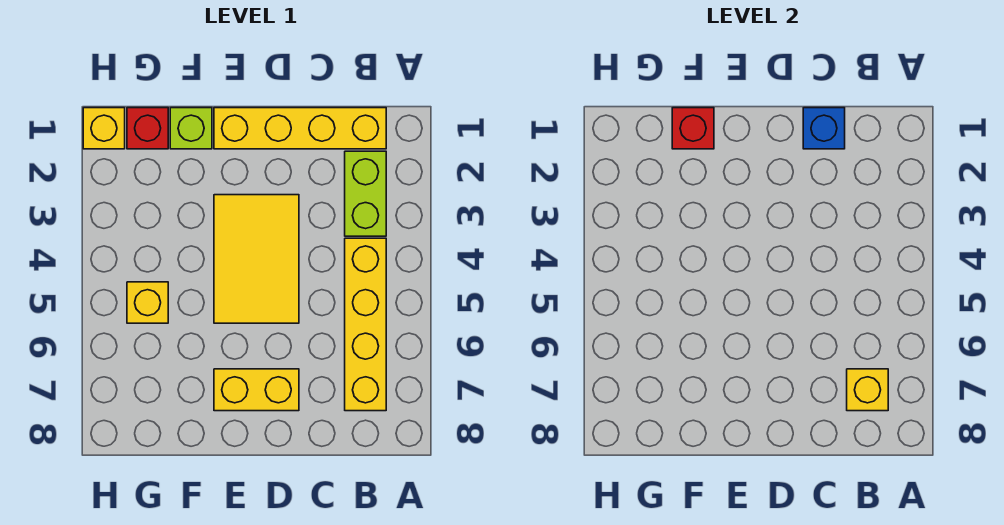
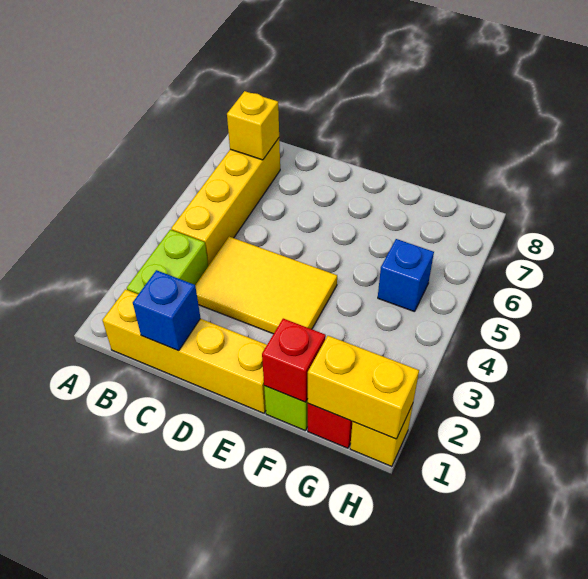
yellow tile D3:E5 level 1 -> yellow tile C3:E4 level 1
yellow brick D7:E7 level 1 -> yellow brick G1:H1 level 2
yellow brick G5 level 1 -> blue brick G5 level 1

